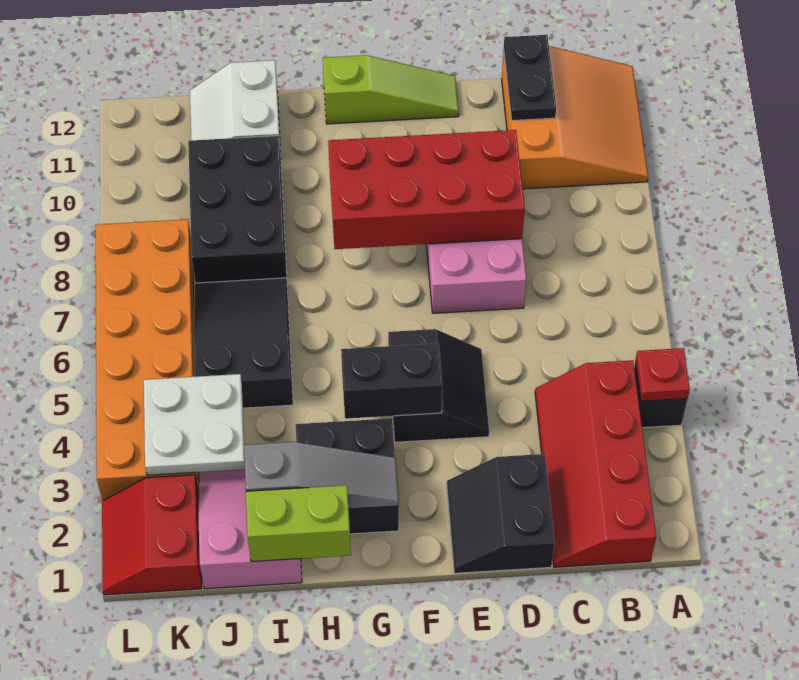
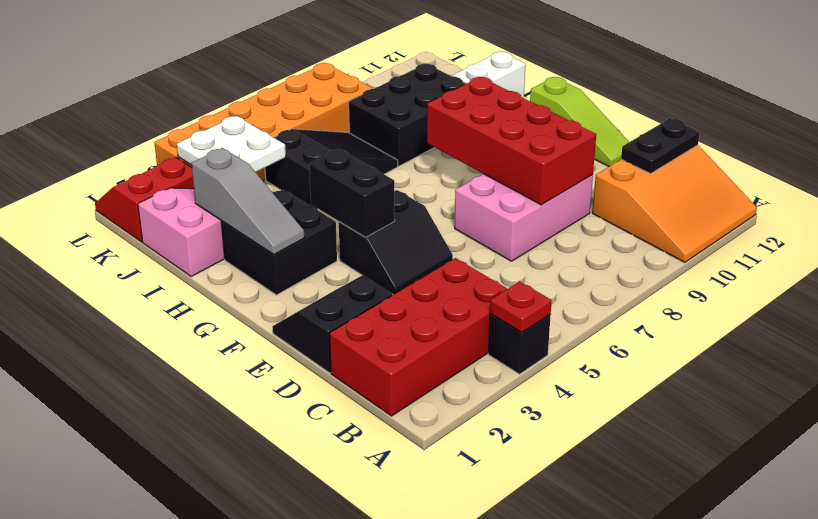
red slope B1:C4 level 1 top B -> red brick B1:C4 level 1
lime brick H1:I1 level 2 -> none

